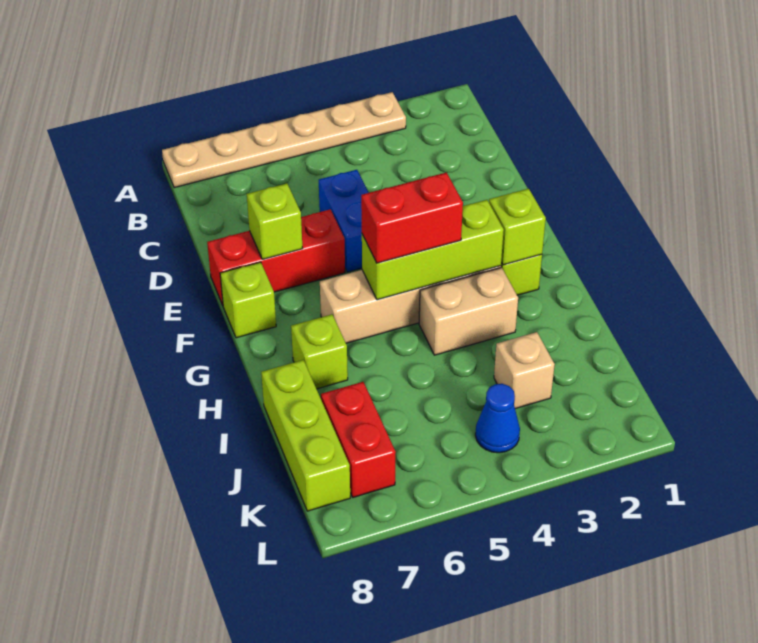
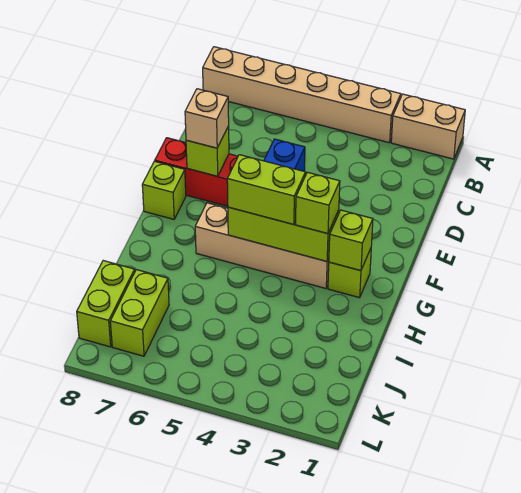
tan plate A3:A8 level 1 -> tan brick A3:A8 level 1
red brick G4:G5 level 3 -> lime brick G4:G5 level 3
tan brick H3:H4 level 1 -> tan brick A1:A2 level 1
lime brick H7 level 1 -> lime brick G3 level 3
lime brick I8:K8 level 1 -> lime brick J8:K8 level 1
tan brick J3 level 1 -> tan brick E7 level 3
red brick J7:K7 level 1 -> lime brick J7:K7 level 1
blue cone K4 level 1 -> none

